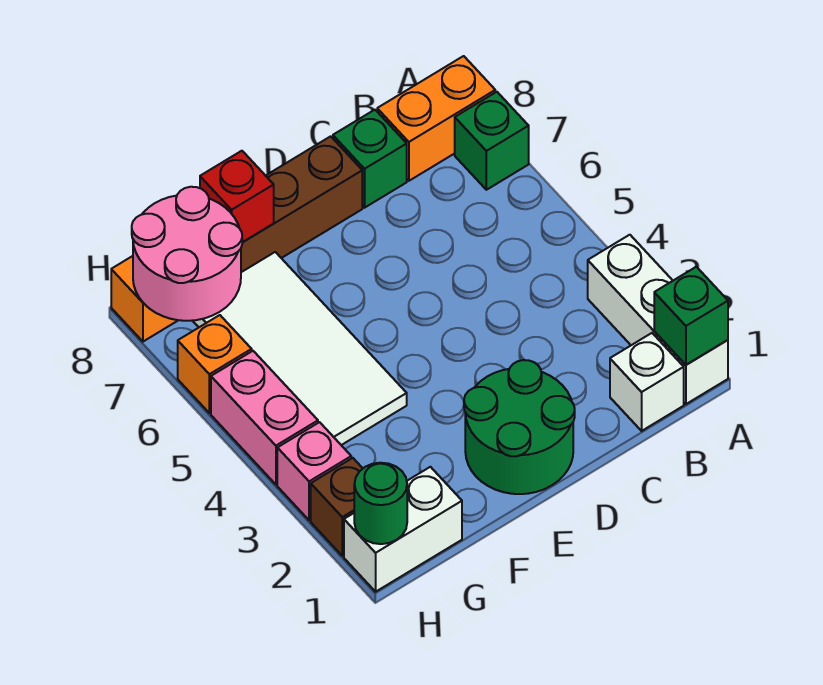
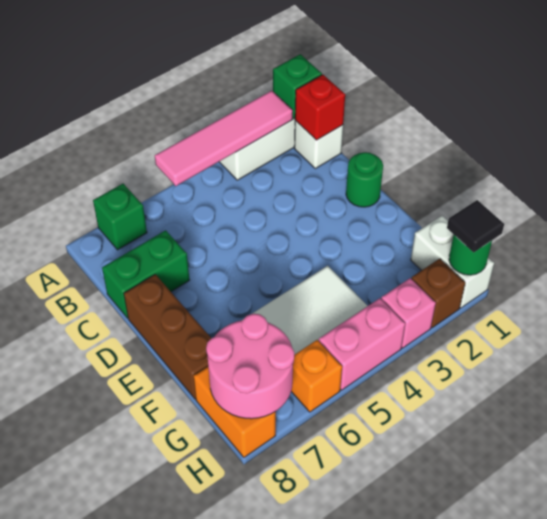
none -> pink tile A2:A5 level 2
orange brick A8:B8 level 1 -> none
green brick C8 level 1 -> green brick C7:C8 level 1
green round brick D1:E2 level 1 -> green round brick D1 level 1
red brick F8 level 2 -> red brick B1 level 2
none -> black tile H1 level 3

